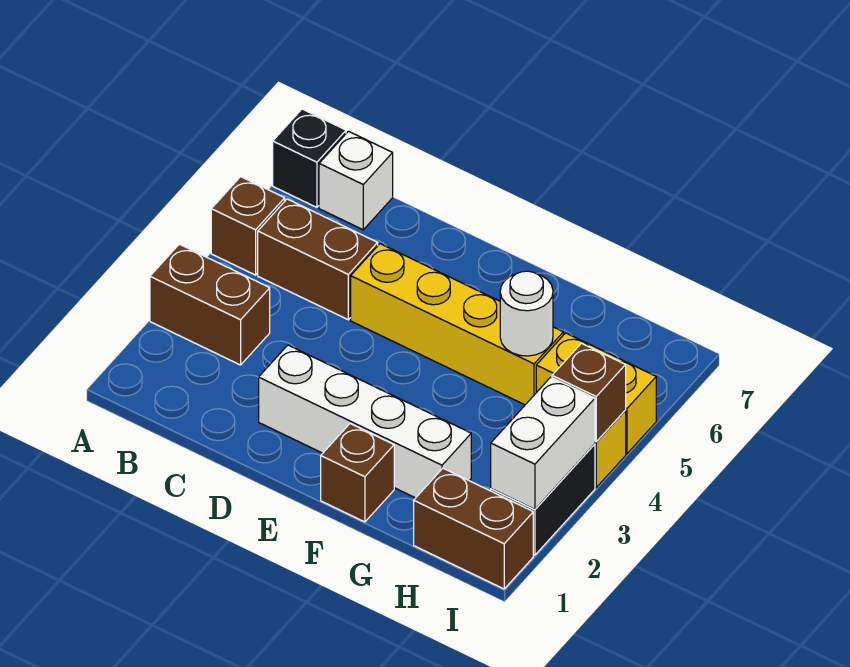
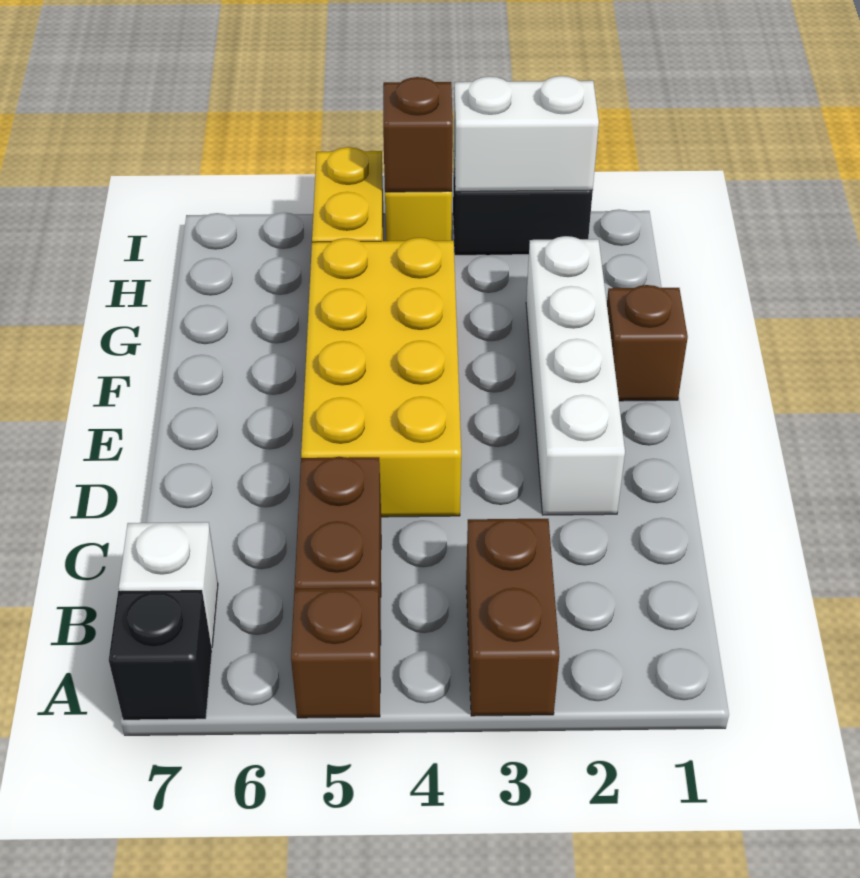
yellow brick D5:G5 level 1 -> yellow brick D4:G5 level 1
white round brick G5 level 2 -> none
brown brick H1:I1 level 1 -> none

